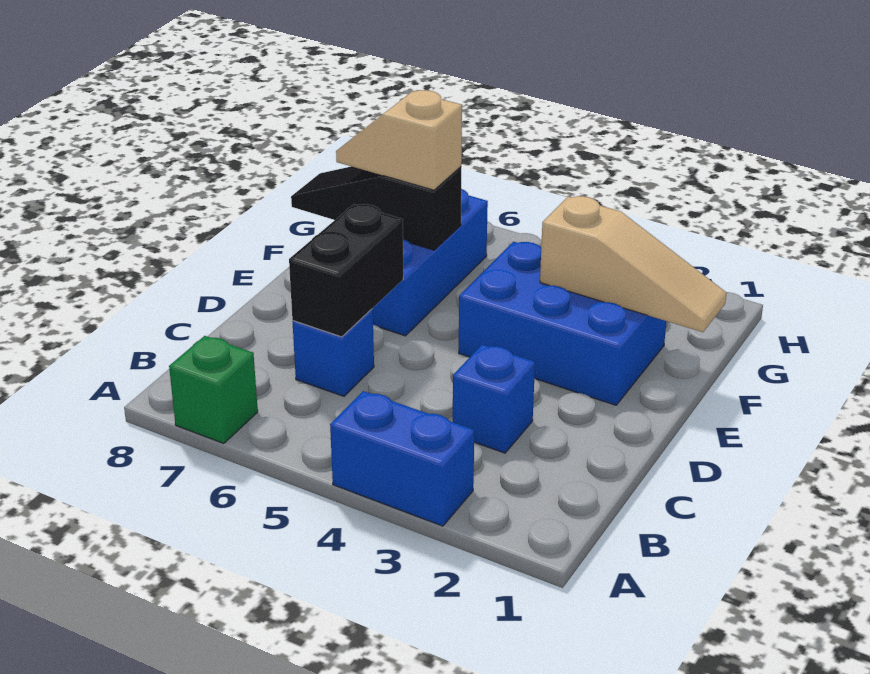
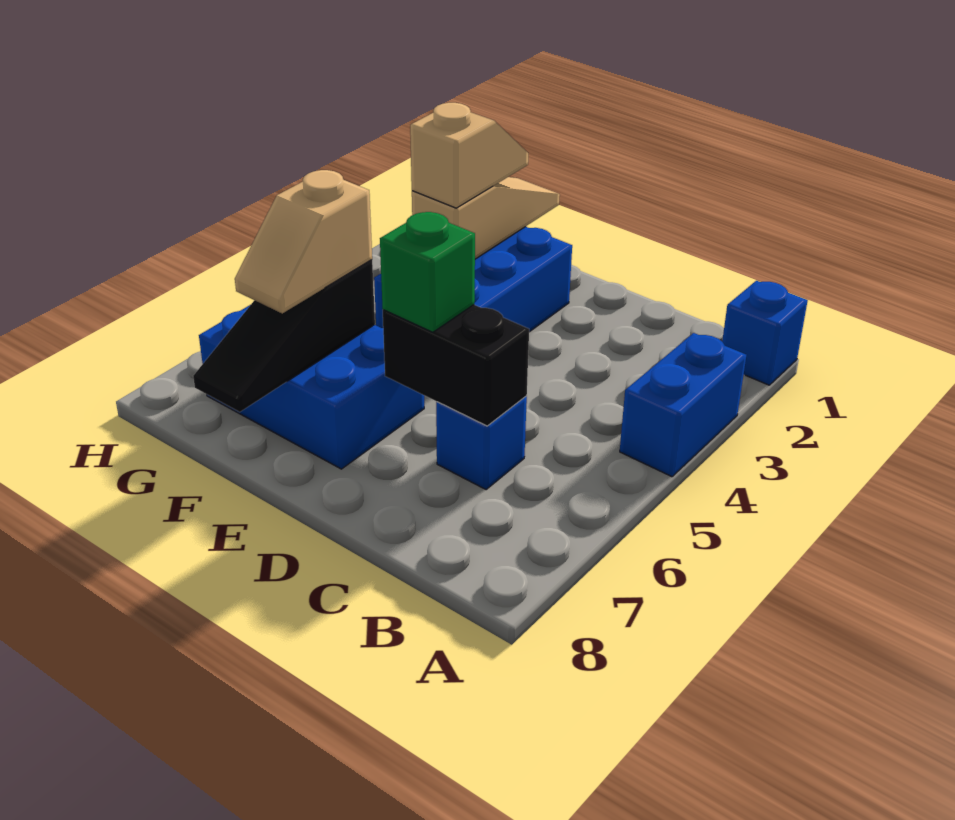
green brick A7 level 1 -> green brick D6 level 3
blue brick C3 level 1 -> blue brick A1 level 1
none -> tan slope F2:F3 level 3 top 3

